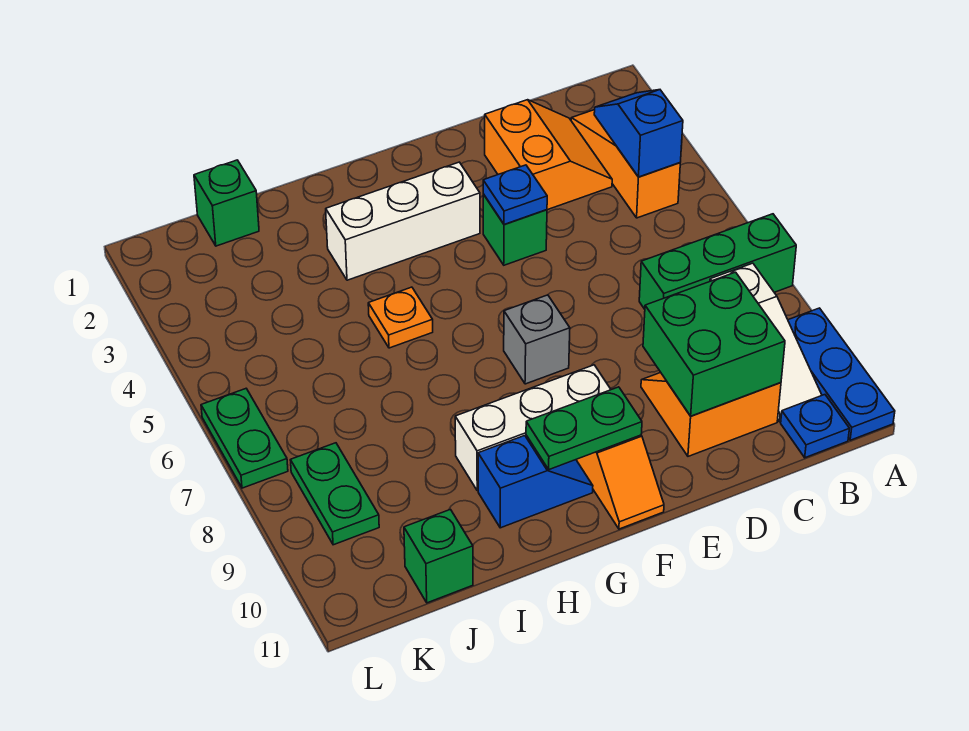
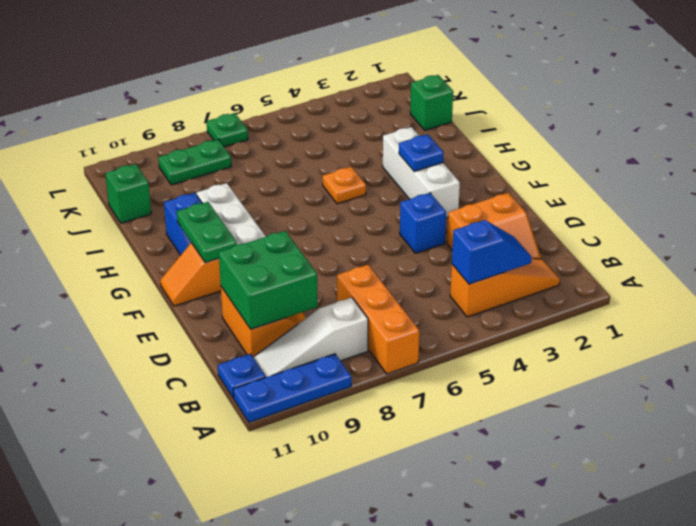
green brick A7:C7 level 1 -> orange brick A7:C7 level 1
green brick E4 level 1 -> blue brick E4 level 1
blue plate E4 level 2 -> blue plate G3 level 2
grey brick F7 level 1 -> none
green plate L6:L7 level 1 -> green plate L7 level 1

